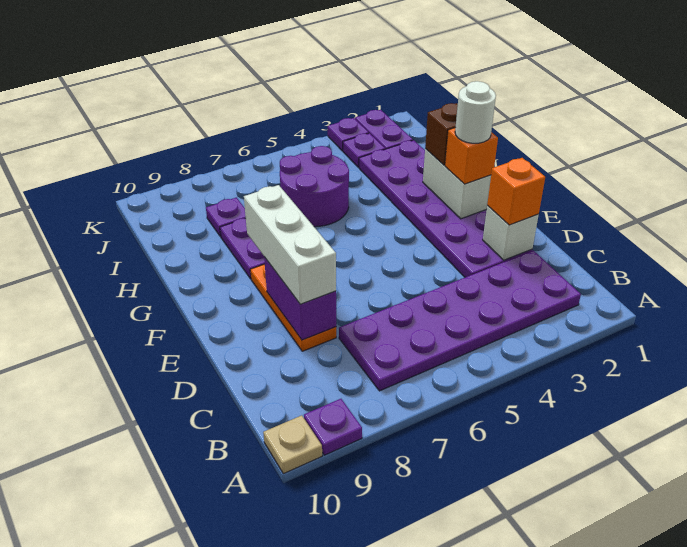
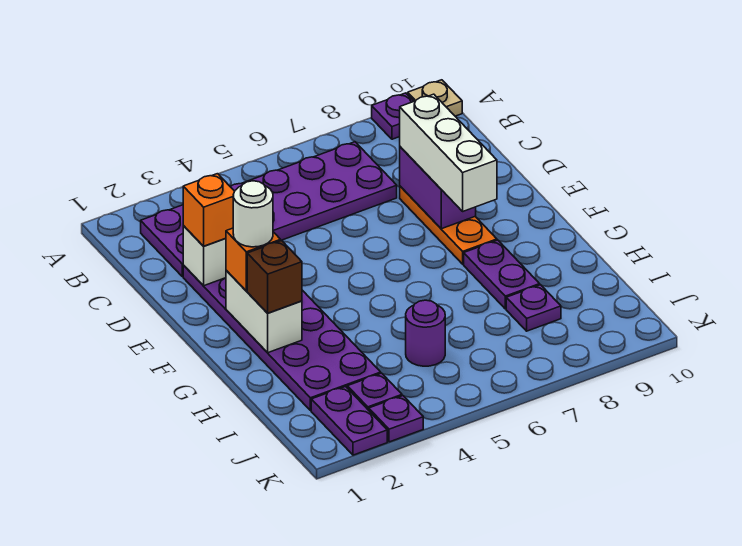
purple round brick H5:I6 level 1 -> purple round brick I5 level 1

